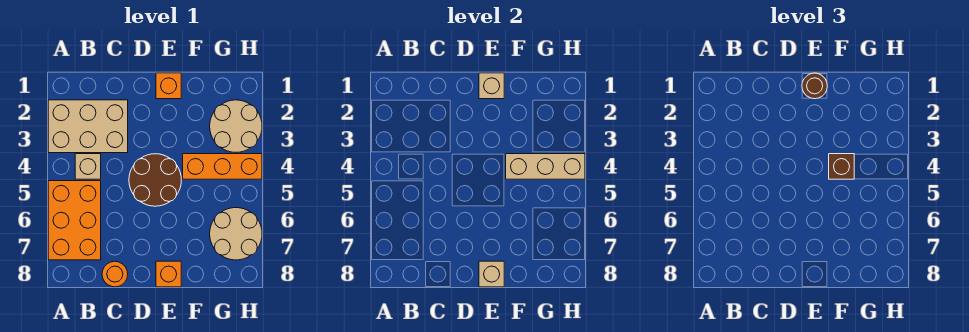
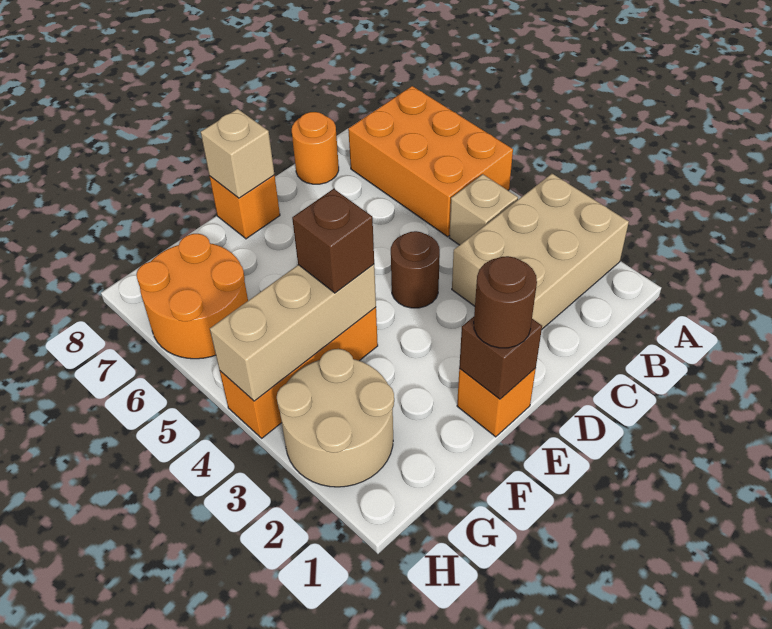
brown round brick D4:E5 level 1 -> brown round brick D4 level 1
tan brick E1 level 2 -> brown brick E1 level 2
tan round brick G6:H7 level 1 -> orange round brick G6:H7 level 1

